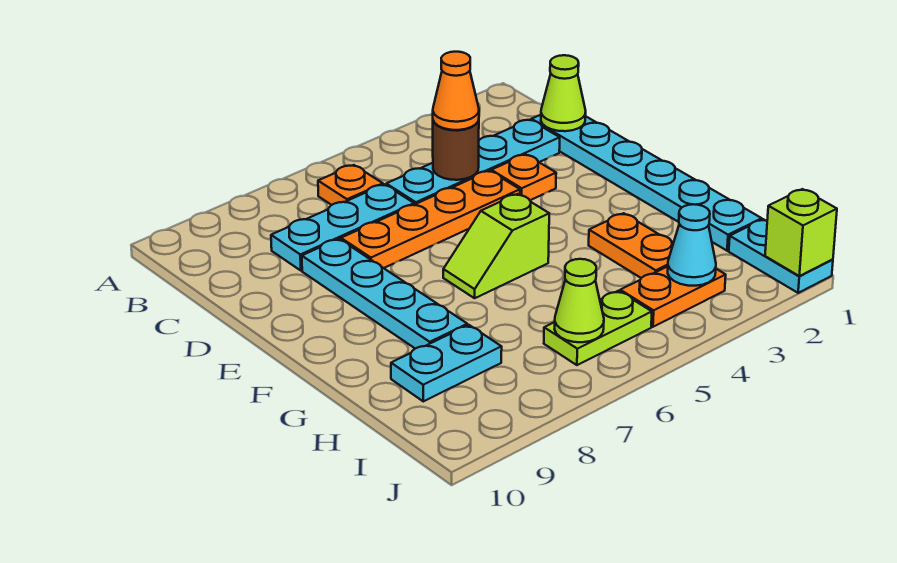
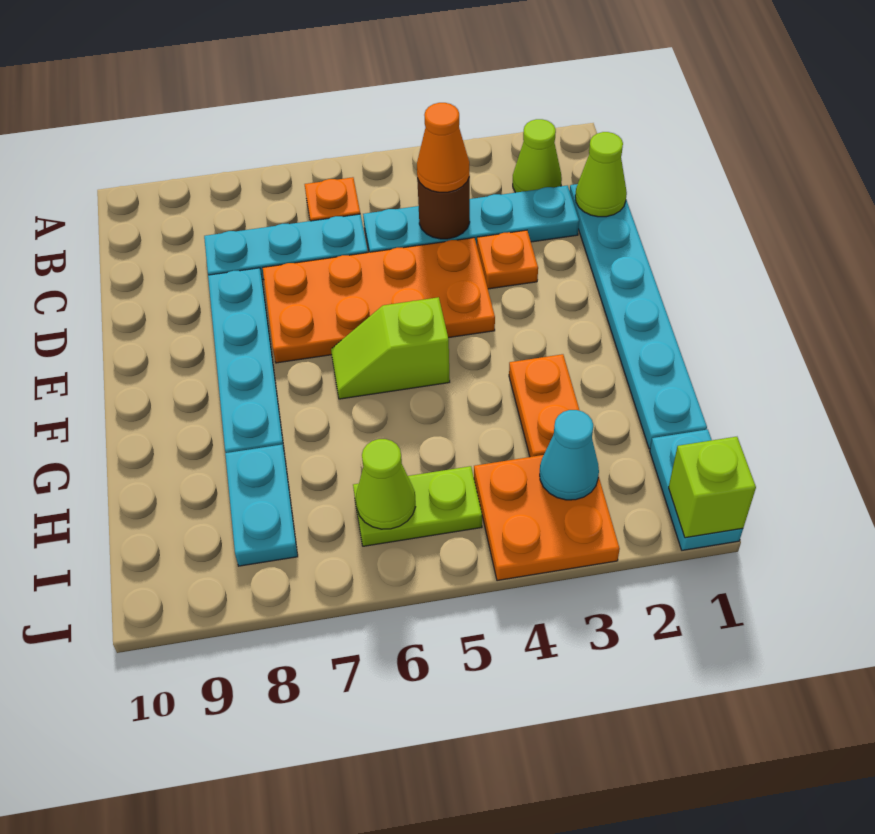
none -> lime cone B2 level 1
orange plate D4:D7 level 1 -> orange plate D4:E7 level 1
cyan plate H8:H9 level 1 -> cyan plate H8:I8 level 1
orange plate I3:I4 level 1 -> orange plate I3:J4 level 1

